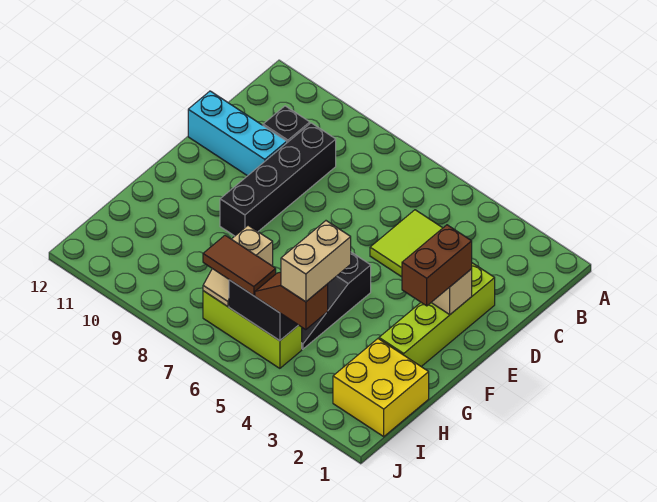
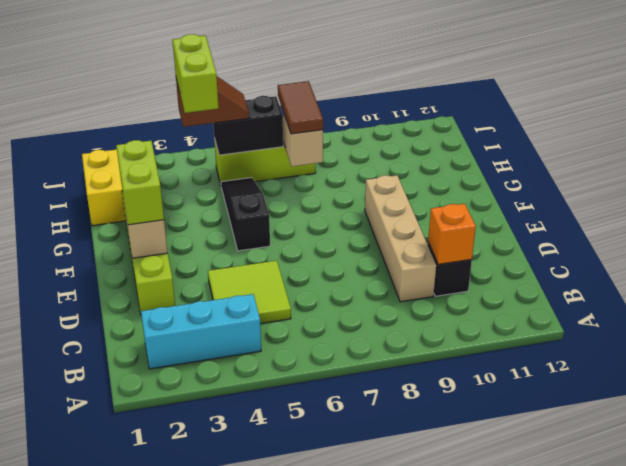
black brick C9:F9 level 1 -> tan brick C9:F9 level 1
none -> orange brick C10 level 2
cyan brick D10:D12 level 1 -> cyan brick B2:B4 level 1
brown brick E2:F2 level 3 -> lime brick E2:F2 level 3
tan brick H4:I4 level 4 -> lime brick H4:I4 level 4
brown tile I6:I7 level 3 -> brown tile H7:I7 level 3

